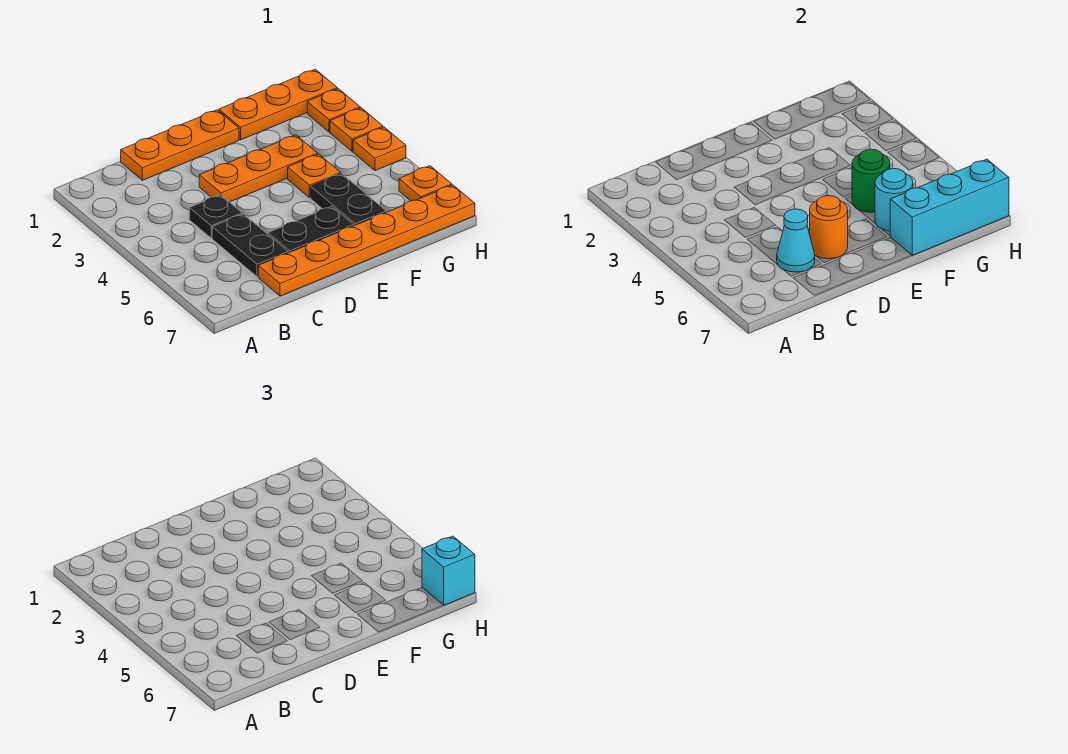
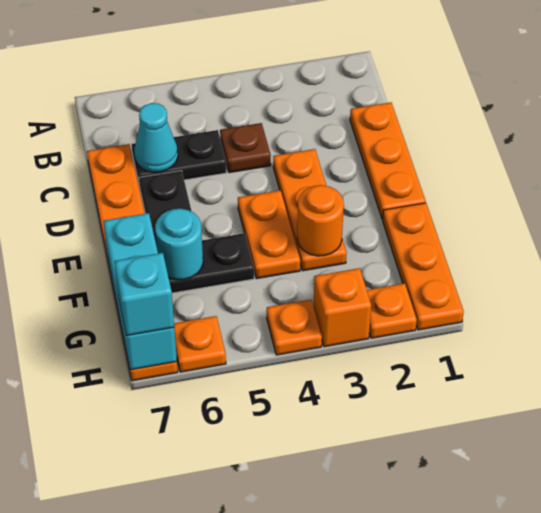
black plate C4 level 1 -> brown plate C4 level 1
orange round brick D6 level 2 -> orange round brick F3 level 2
orange plate F4 level 1 -> orange plate E4:F4 level 1
green round brick F5 level 2 -> none
orange plate H3 level 1 -> orange brick H3 level 1

